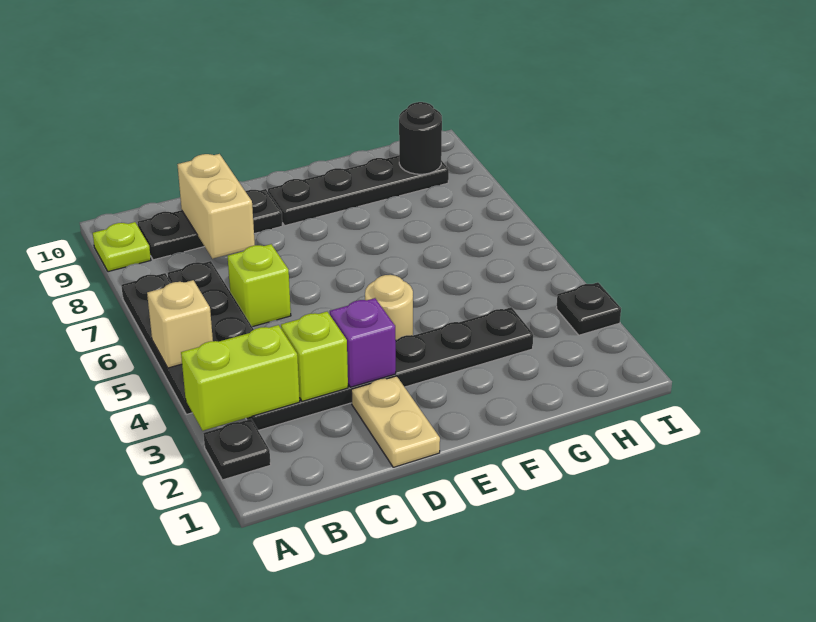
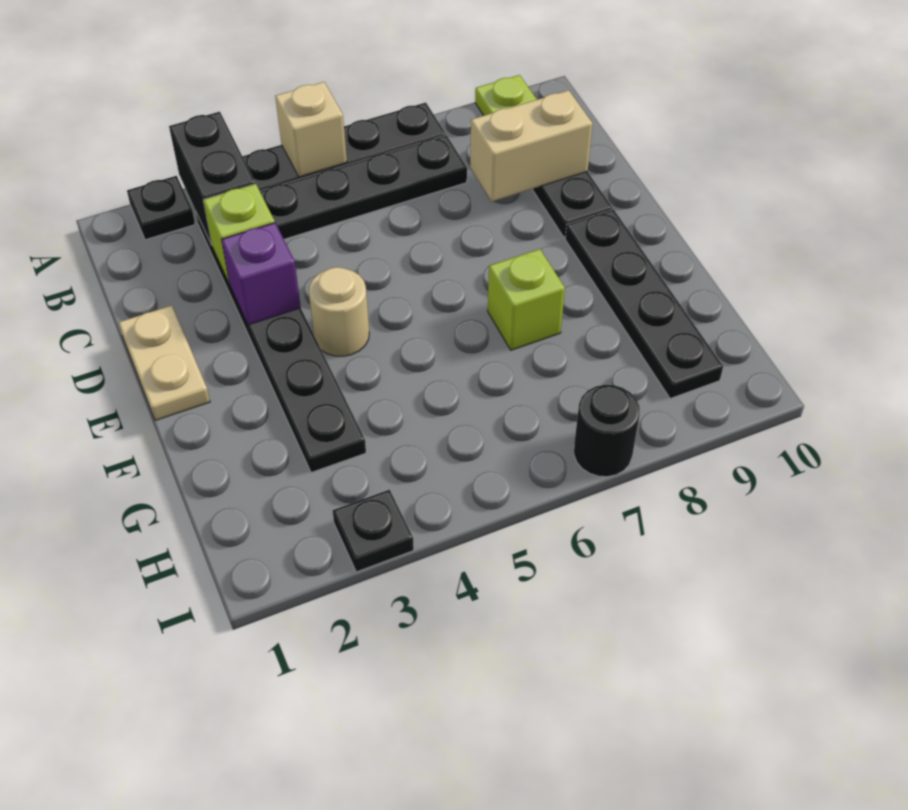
lime brick A3:B3 level 2 -> black brick A3:B3 level 2
lime brick C6 level 1 -> lime brick F7 level 1
tan plate D1:D2 level 1 -> tan plate D1:E1 level 1
black round brick H9 level 2 -> black round brick I7 level 1

